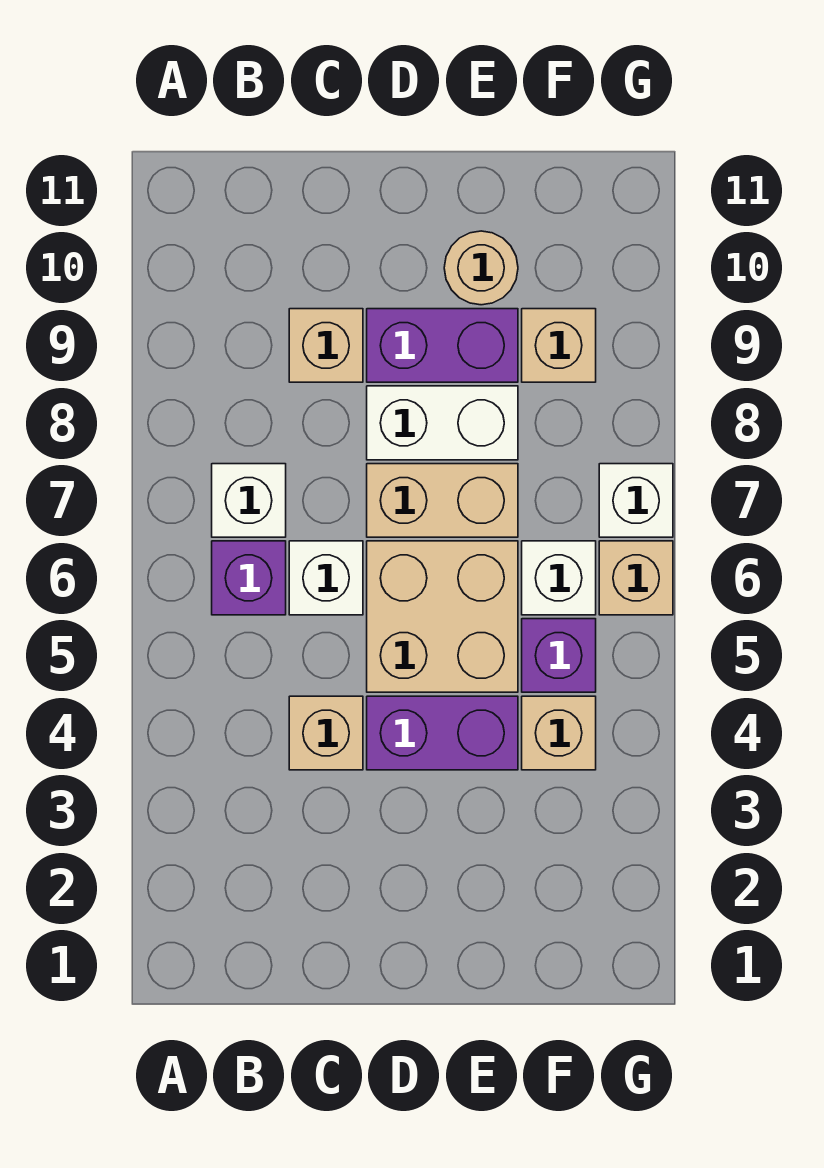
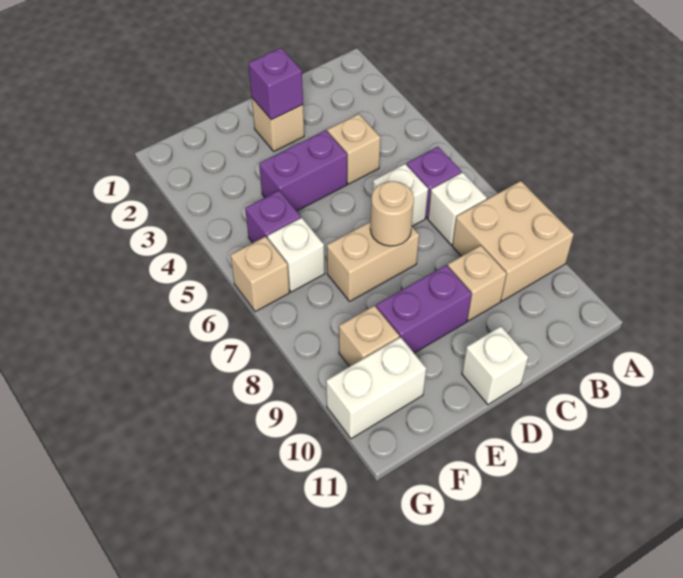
none -> purple brick D2 level 2
tan brick D5:E6 level 1 -> tan brick A8:B9 level 1
white brick D8:E8 level 1 -> white brick F10:G10 level 1
tan round brick E10 level 1 -> tan round brick D7 level 2
tan brick F4 level 1 -> tan brick D2 level 1
white brick G7 level 1 -> white brick D11 level 1

